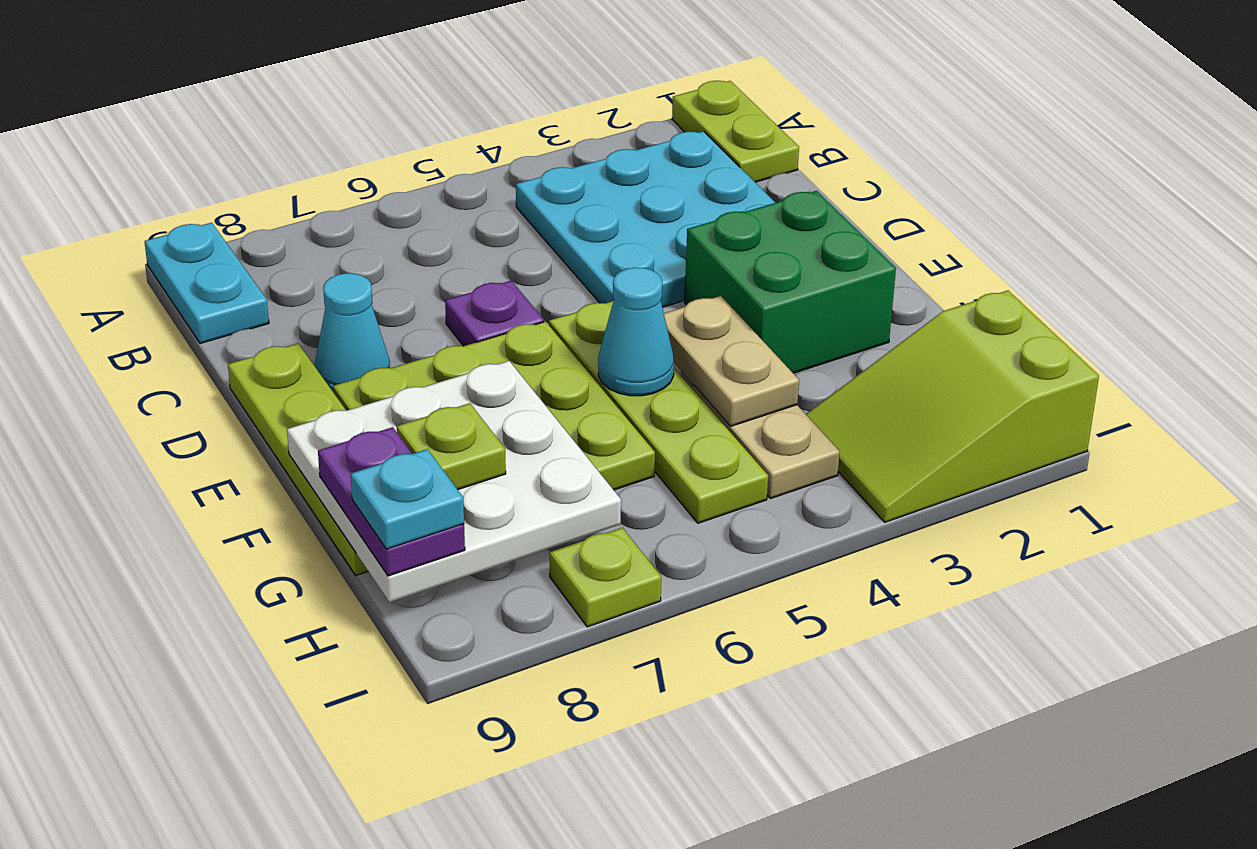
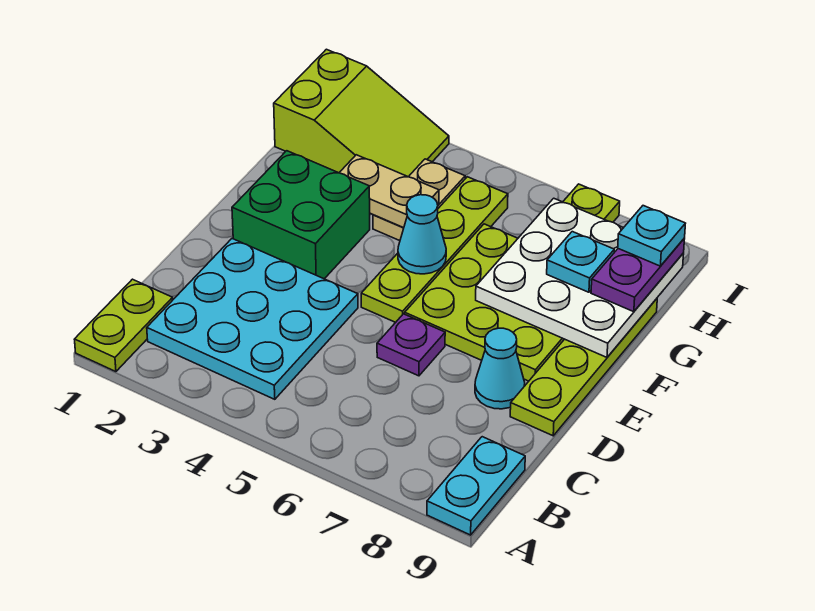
tan plate F4:G4 level 2 -> tan plate G3:G4 level 2
lime plate G8 level 3 -> cyan plate G8 level 3

